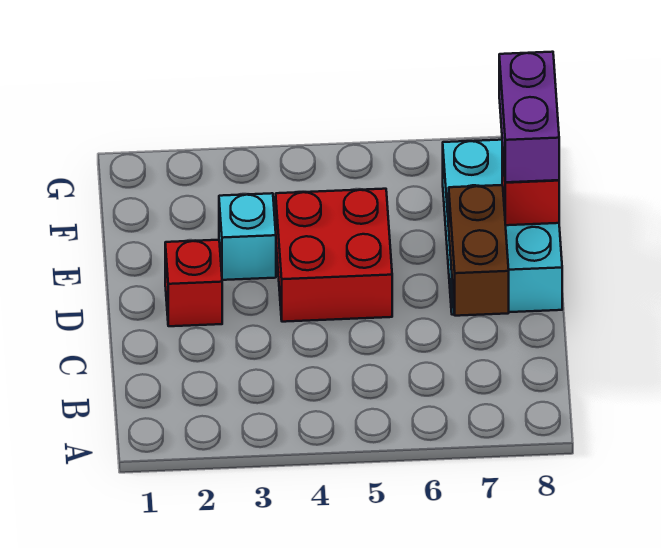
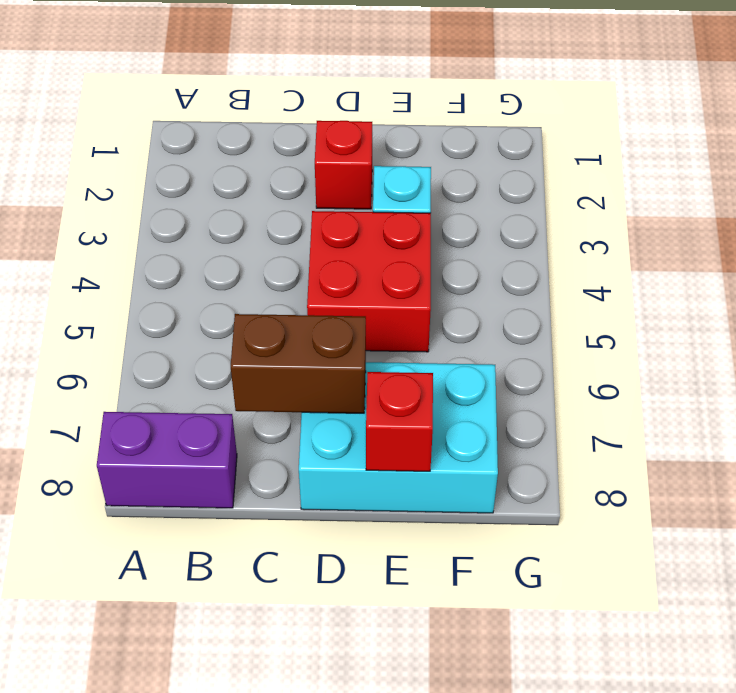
purple brick E8:F8 level 3 -> purple brick A8:B8 level 1

